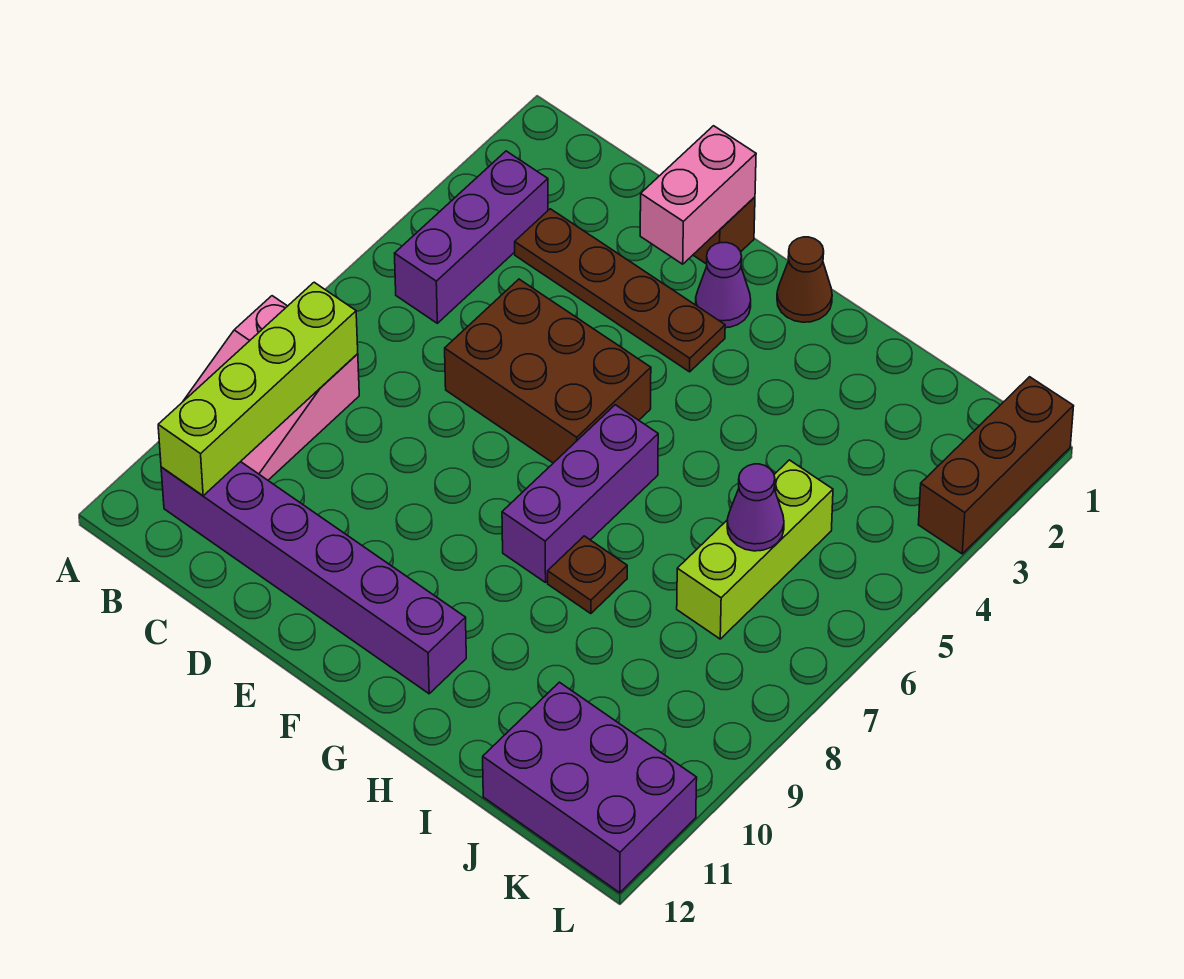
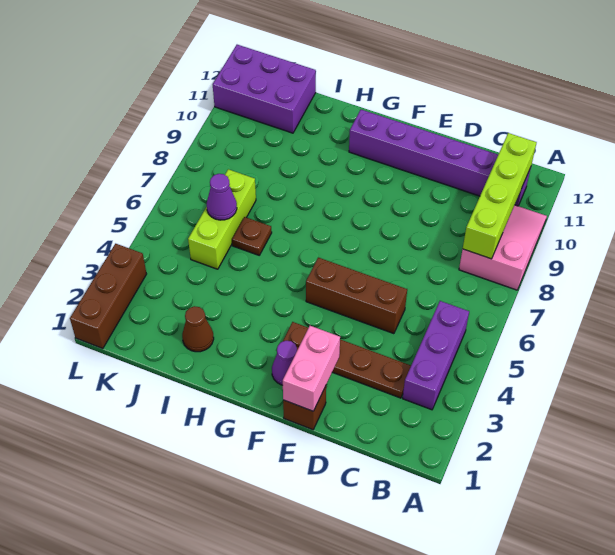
brown brick D5:F6 level 1 -> brown brick D5:F5 level 1
brown cone G1 level 1 -> brown cone I2 level 1
purple brick G6:G8 level 1 -> none
brown plate H8 level 1 -> brown plate I6 level 1

